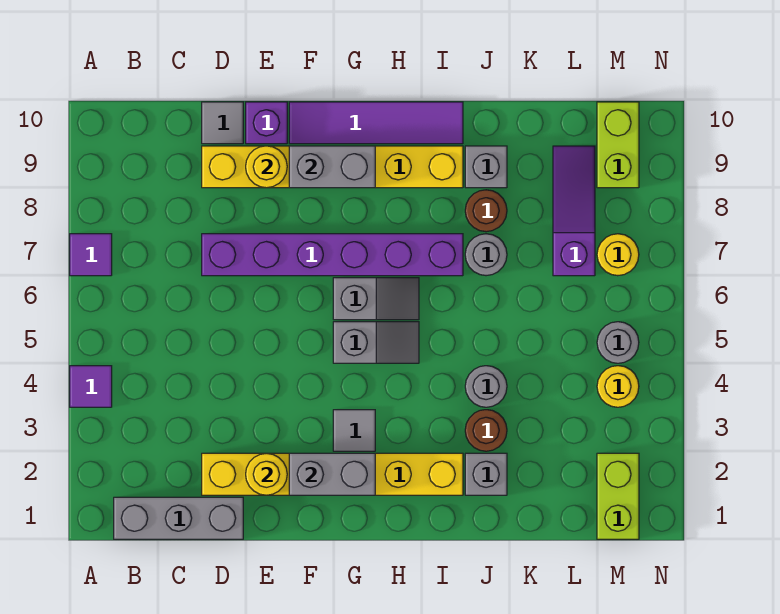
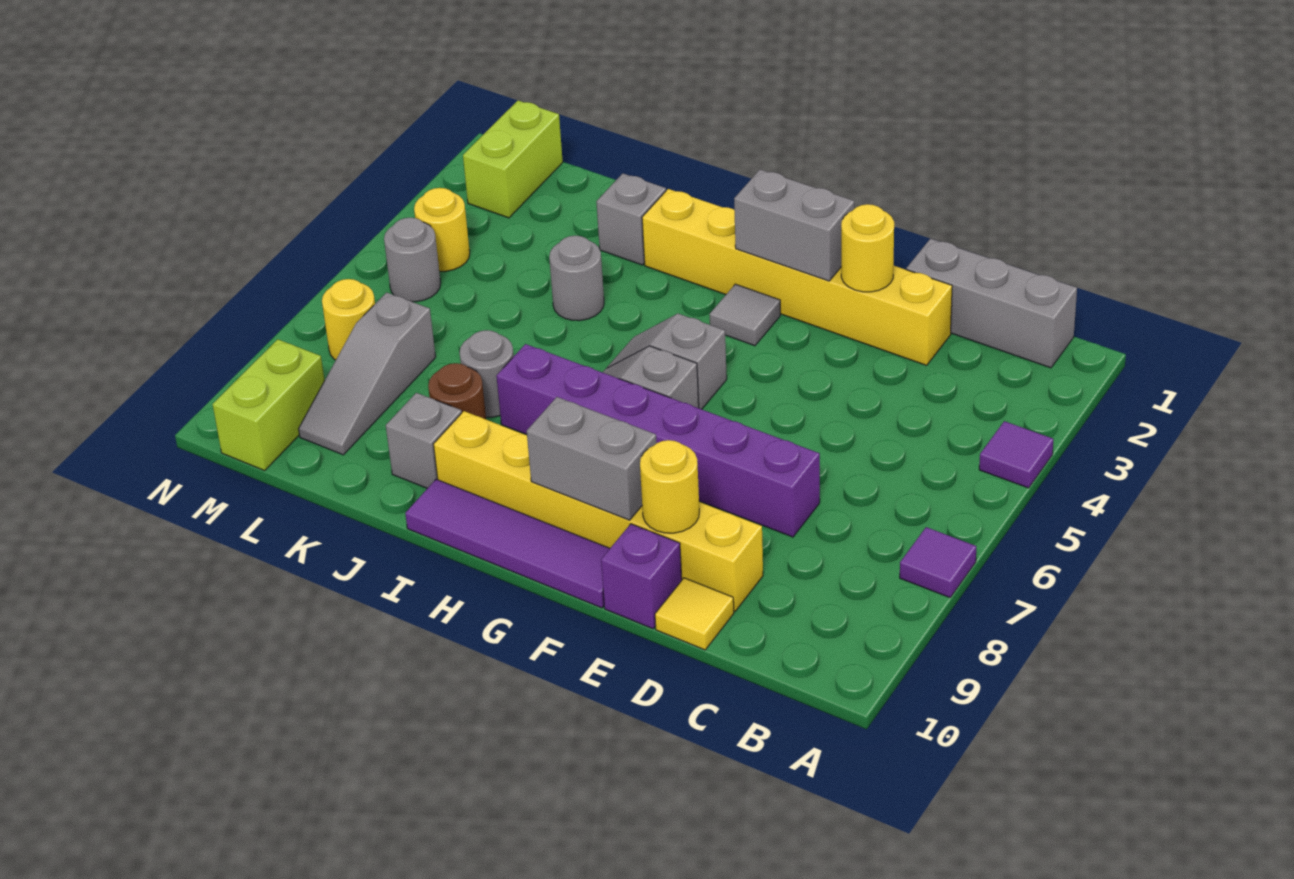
grey tile D10 level 1 -> yellow tile D10 level 1
brown round brick J3 level 1 -> none
purple slope L7:L9 level 1 top 7 -> grey slope L7:L9 level 1 top 7

